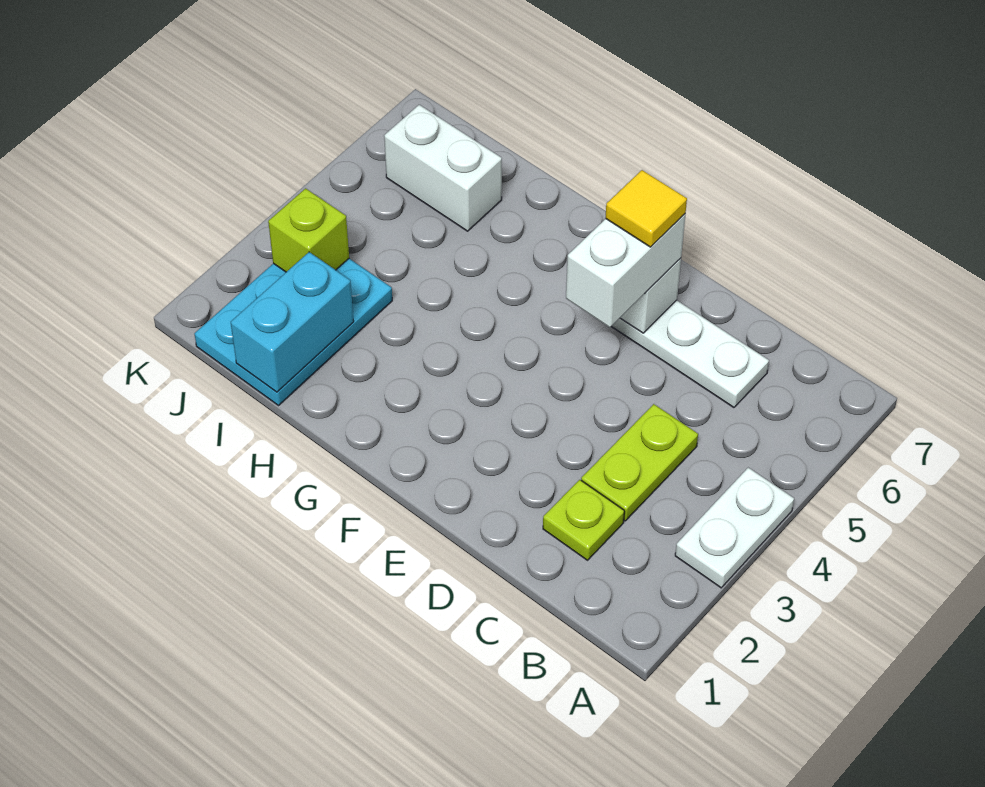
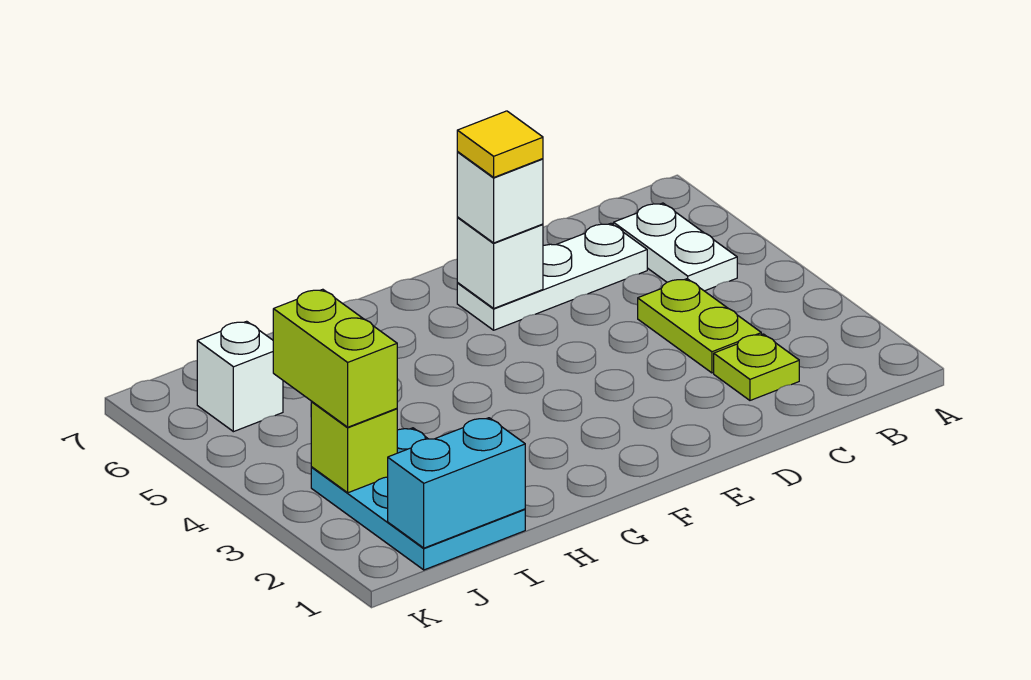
white plate A3:A4 level 1 -> white plate B5:B6 level 1
white brick E5:E6 level 3 -> white brick E6 level 3
cyan brick I1:I2 level 2 -> cyan brick I1:J1 level 2
white brick I6:J6 level 1 -> white brick J6 level 1
none -> lime brick J3:J4 level 3

